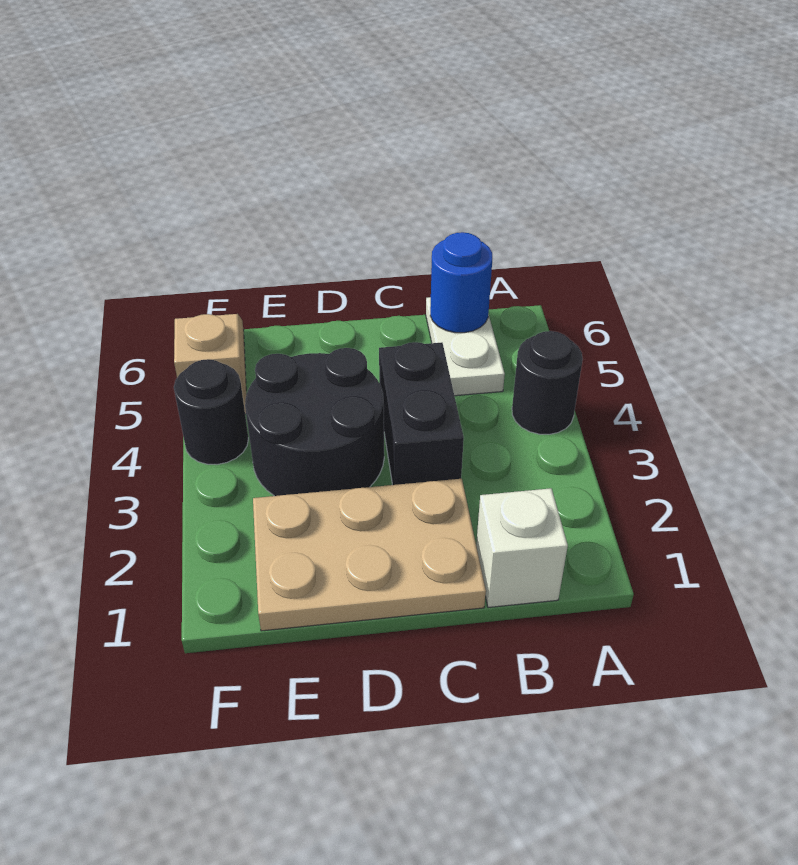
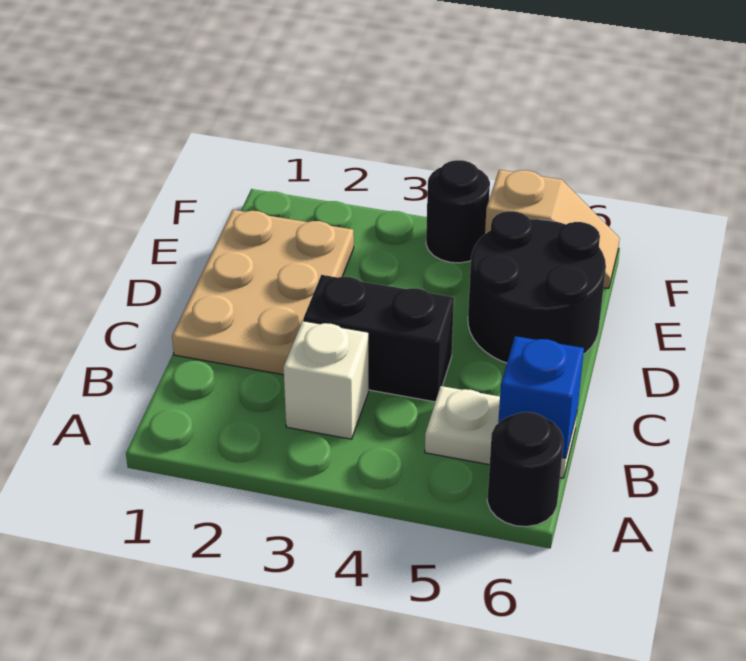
black round brick A4 level 1 -> black round brick A6 level 1
white brick B1 level 1 -> white brick B3 level 1
blue round brick B6 level 2 -> blue brick B6 level 2
black round brick D3:E4 level 1 -> black round brick D5:E6 level 1

